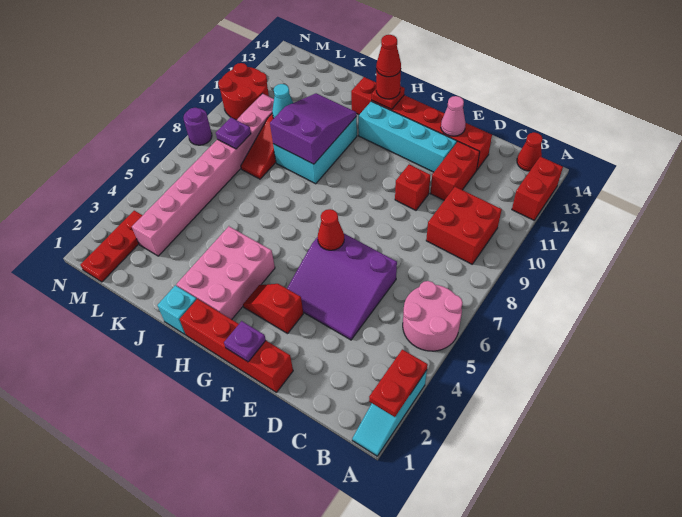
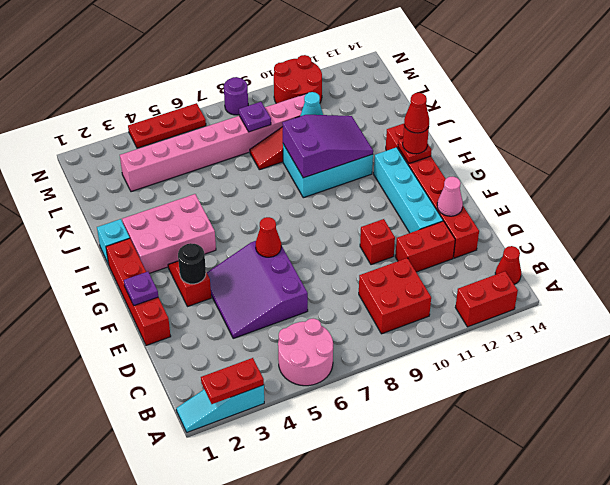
none -> black round brick F3 level 2
red plate M1:M3 level 1 -> red plate N4:N6 level 1

